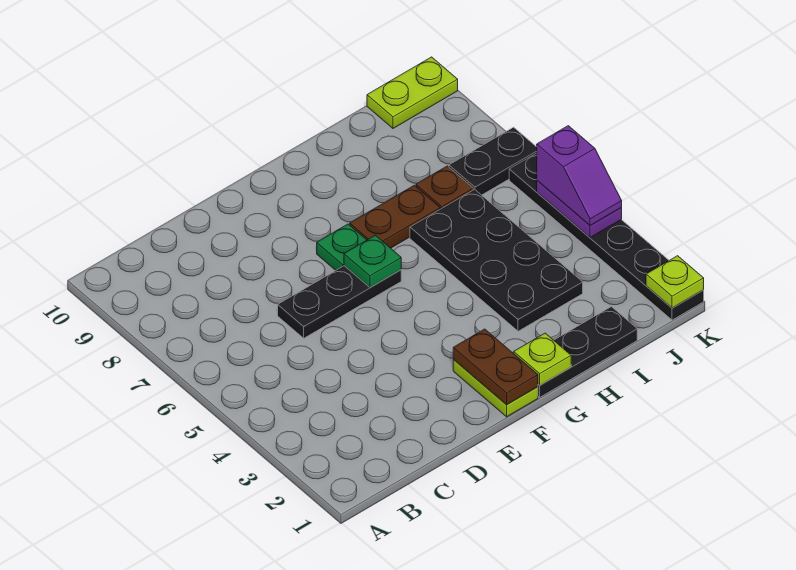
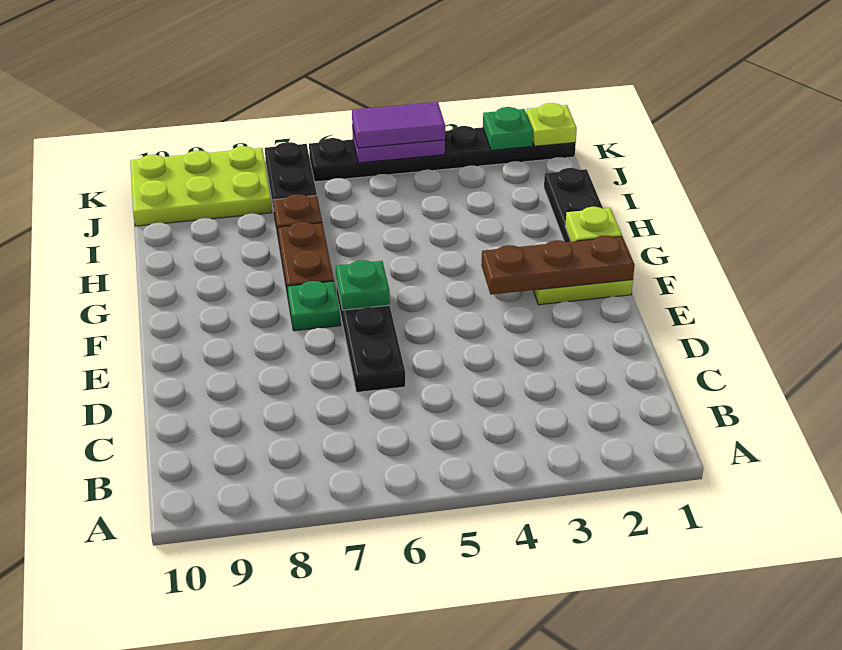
brown plate F1:F2 level 2 -> brown plate F1:F3 level 2
black plate H3:I6 level 1 -> none
lime plate J10:K10 level 1 -> lime plate J8:K10 level 1
none -> green plate K2 level 2
purple slope K4:K5 level 3 top 5 -> purple tile K4:K5 level 3

